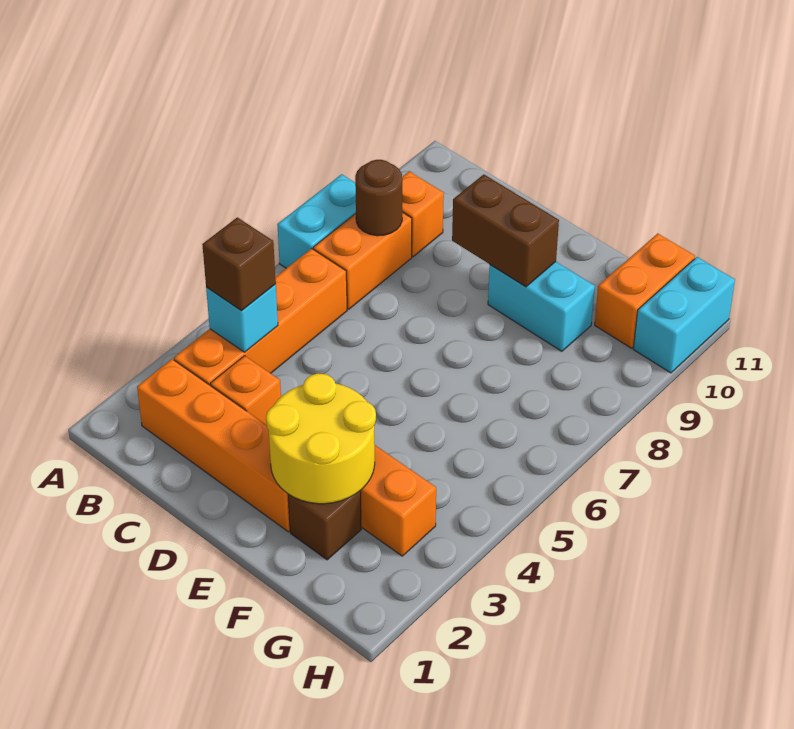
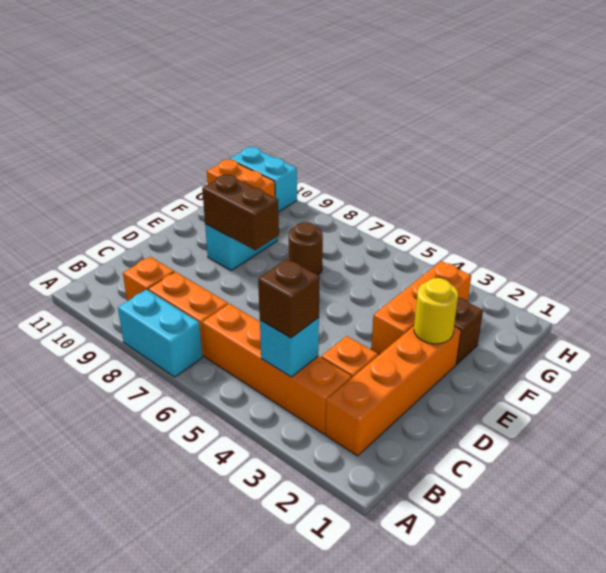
brown round brick B8 level 2 -> brown round brick F7 level 1
brown brick D9:E9 level 2 -> brown brick E8:E9 level 2
yellow round brick E2:F3 level 2 -> yellow round brick E2 level 2

